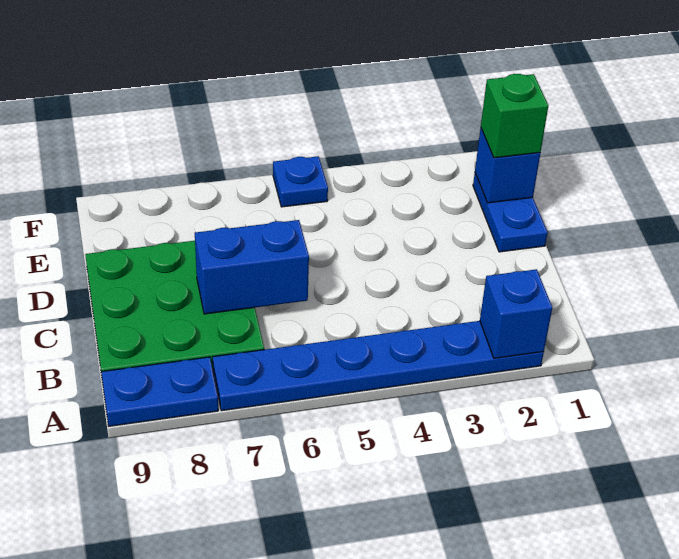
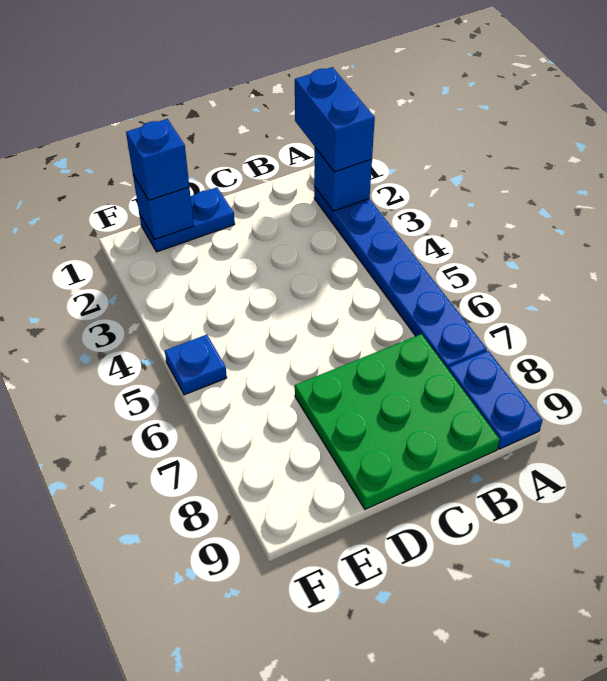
blue brick C6:C7 level 2 -> blue brick A1:A2 level 3
green brick E1 level 3 -> blue brick E1 level 3

